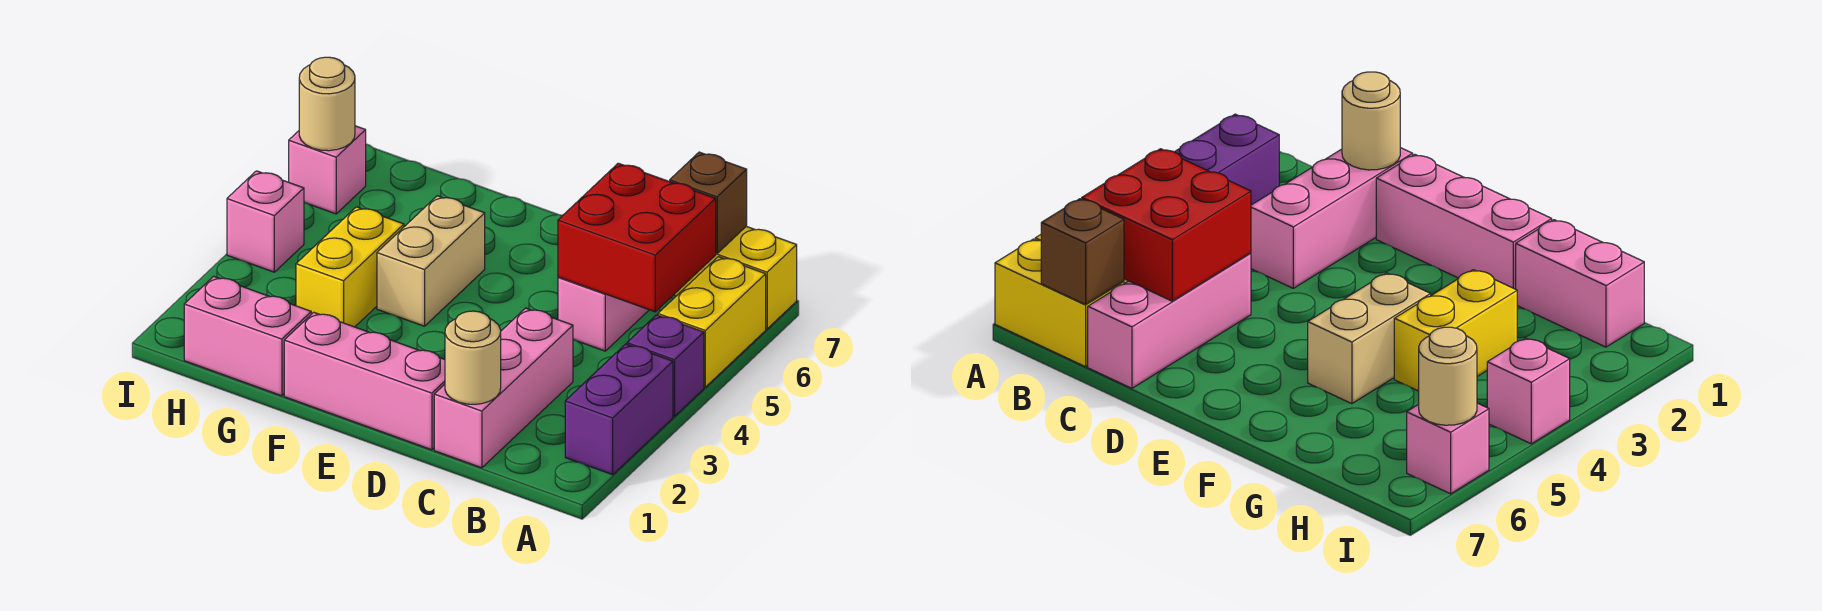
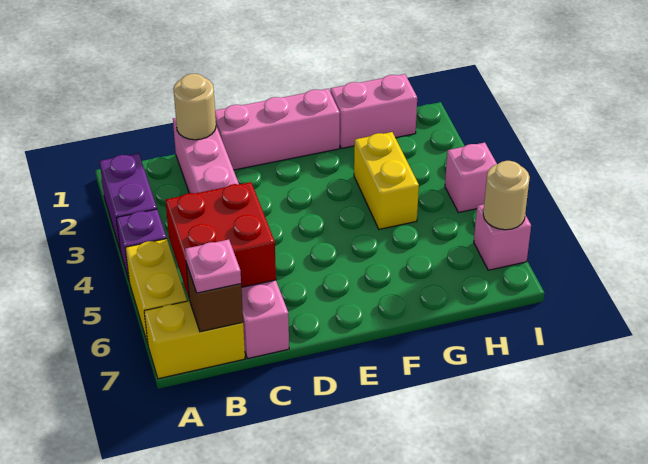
none -> pink plate B7 level 3
tan brick F4:F5 level 1 -> none

